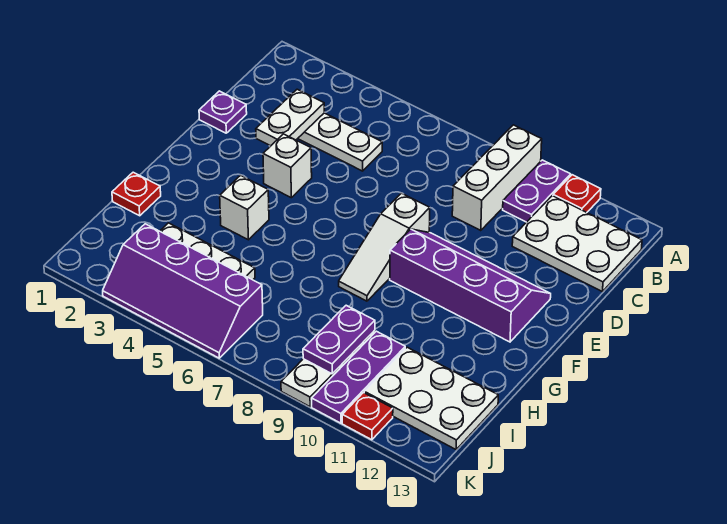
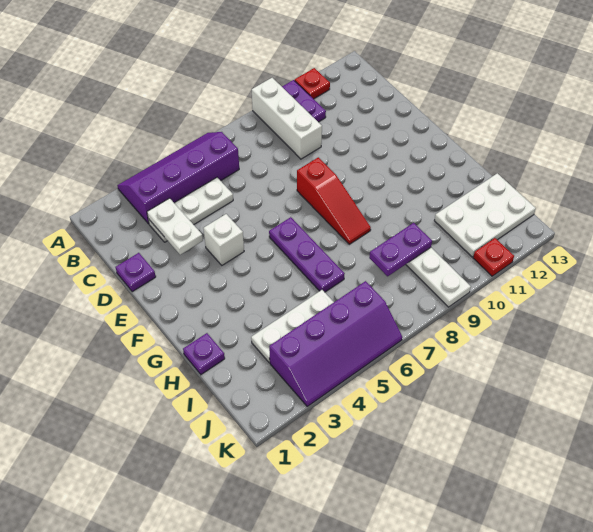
white plate B11:C13 level 1 -> none
white slope E8:G8 level 1 top E -> red slope E8:G8 level 1 top E
purple slope E9:F12 level 1 top F -> purple slope A3:B6 level 1 top B
white brick G4 level 1 -> none
red plate H1 level 1 -> purple plate H1 level 1
purple plate I9:J9 level 2 -> purple plate I8:I9 level 2
purple plate I10:K10 level 1 -> purple plate F6:H6 level 1

